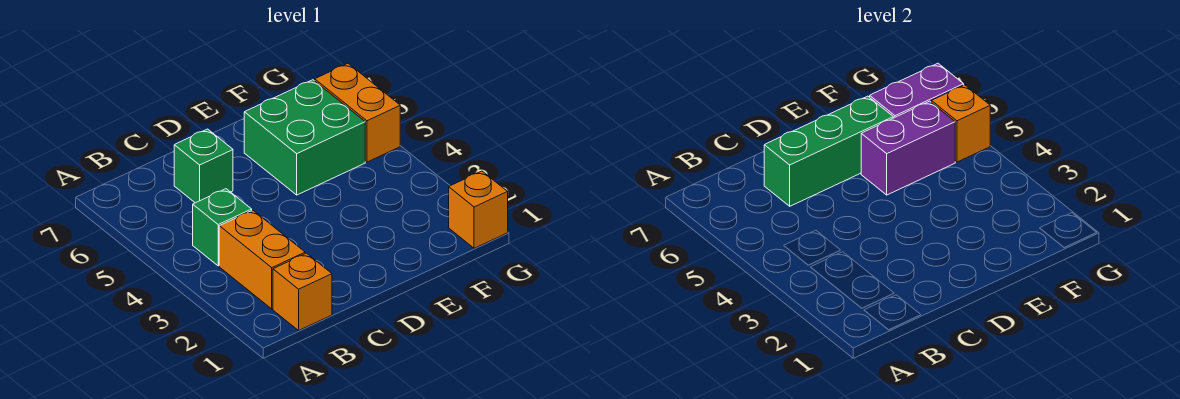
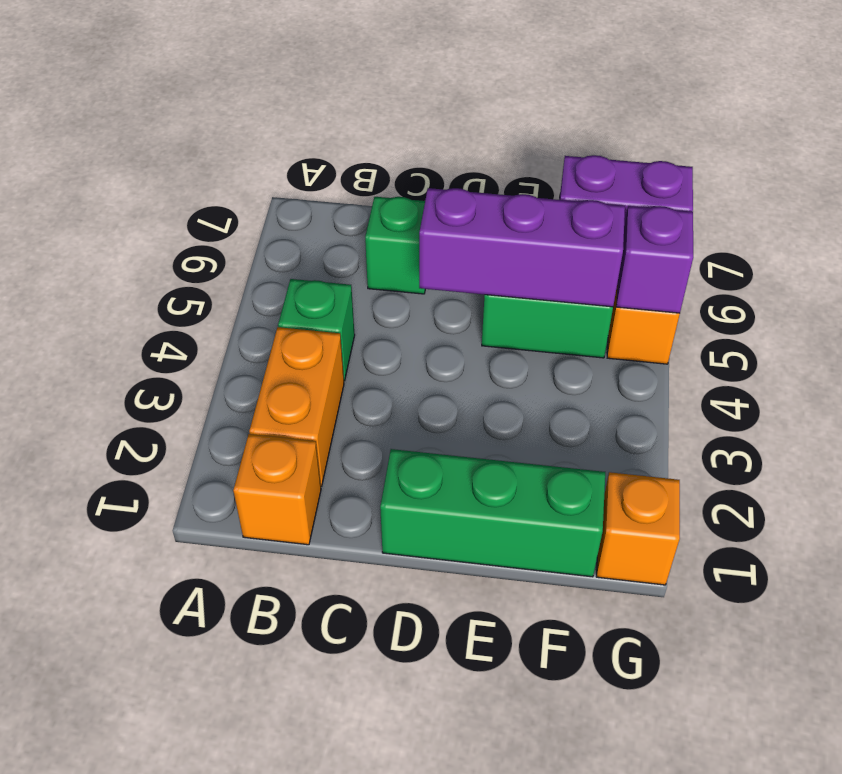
green brick C6:E6 level 2 -> green brick D1:F1 level 1
purple brick E5:F5 level 2 -> purple brick D5:F5 level 2
orange brick G5 level 2 -> purple brick G5 level 2

